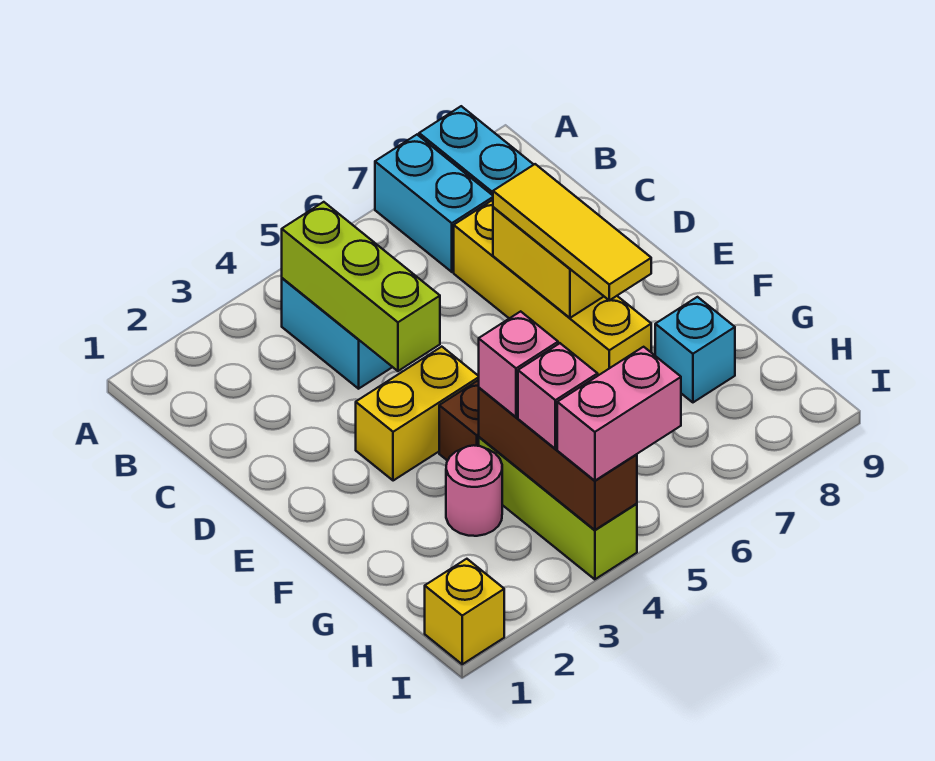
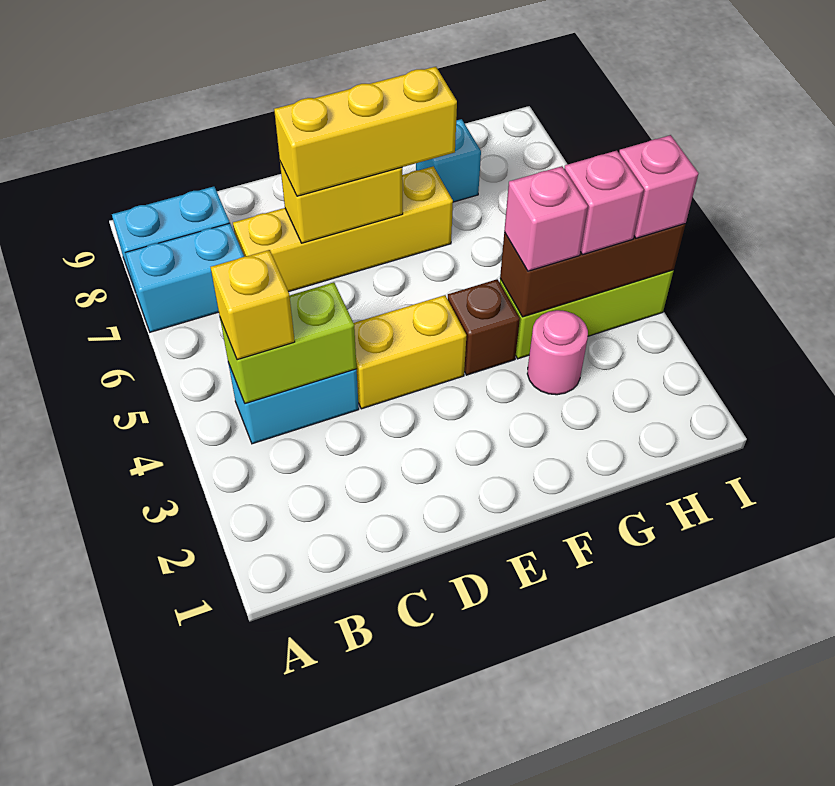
lime brick B4:D4 level 2 -> lime brick B4:C4 level 2
yellow tile D7:F7 level 3 -> yellow brick D7:F7 level 3
yellow brick E3:E4 level 1 -> yellow brick D4:E4 level 1
yellow brick I1 level 1 -> yellow brick B4 level 3
pink brick I4:I5 level 3 -> pink brick I4 level 3

